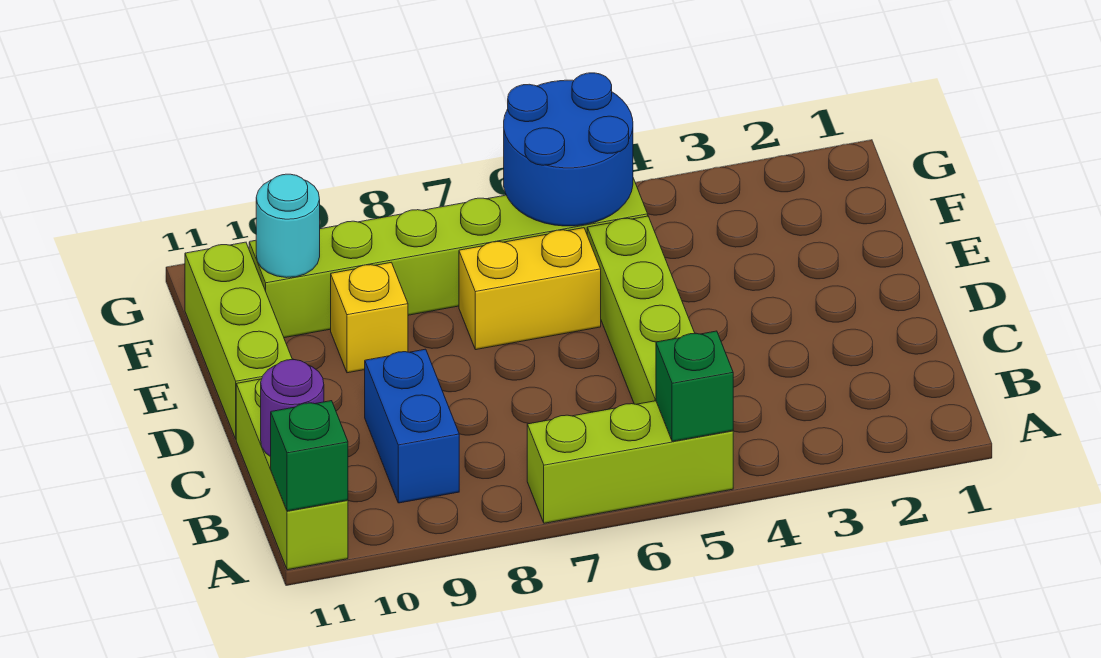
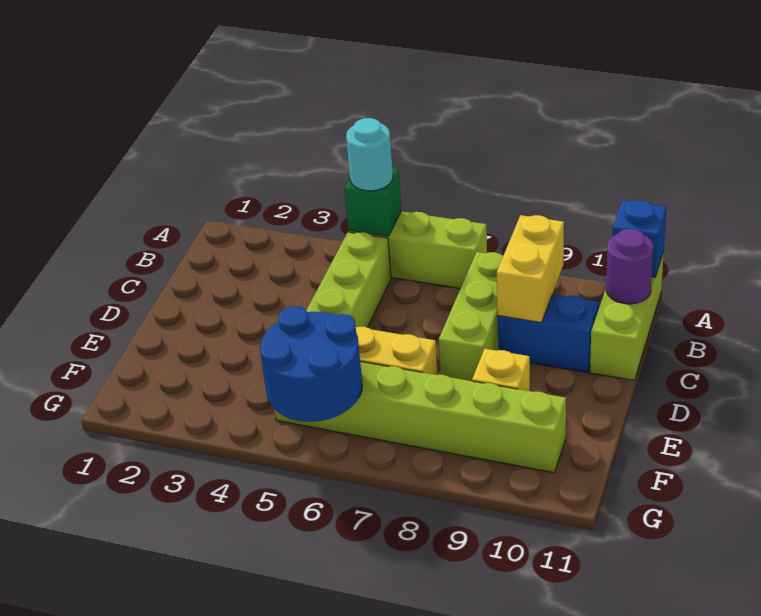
green brick A11 level 2 -> blue brick A11 level 2
blue brick B9:C9 level 1 -> blue brick C9:C10 level 1
none -> yellow brick B9:C9 level 2
lime brick D11:F11 level 1 -> lime brick B8:D8 level 1
cyan round brick F10 level 2 -> cyan round brick A5 level 3

